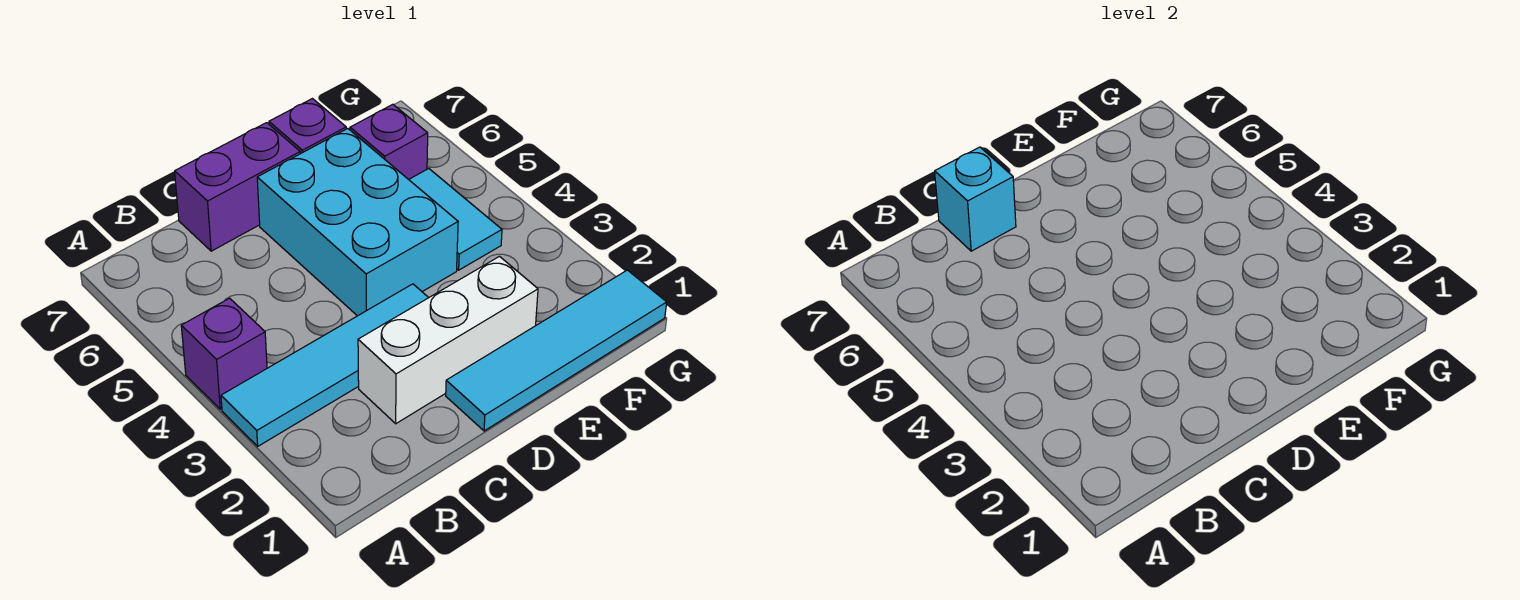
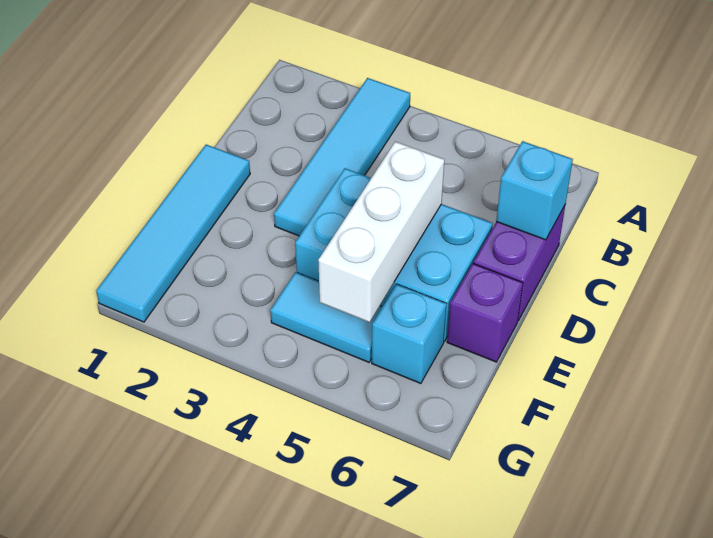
purple brick A4 level 1 -> none
white brick C2:E2 level 1 -> white brick D5:F5 level 2
purple brick F6 level 1 -> cyan brick F6 level 1

